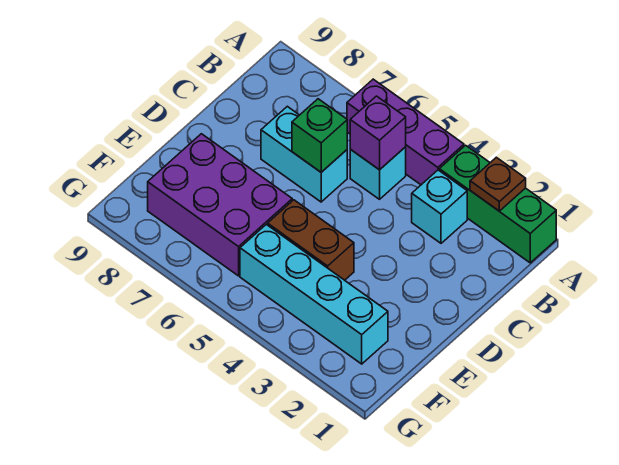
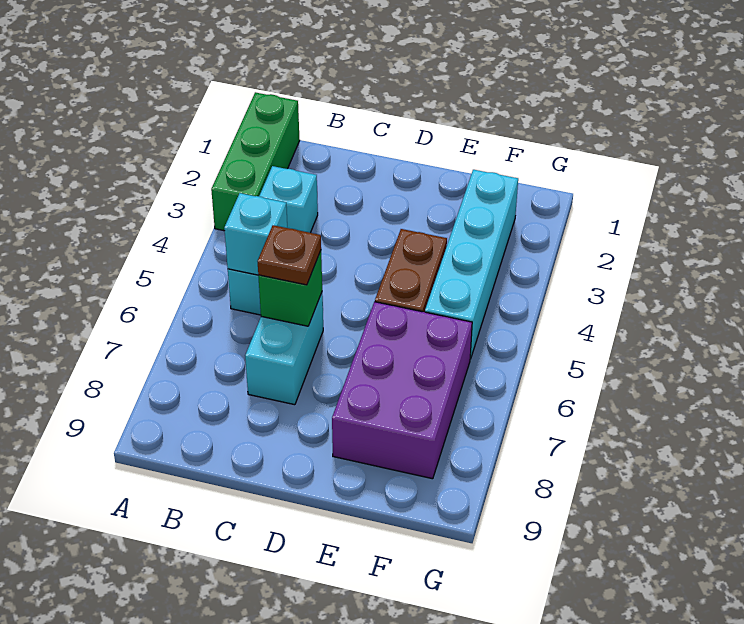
brown plate A2 level 2 -> brown plate C6 level 3
purple brick A4:A6 level 1 -> none
purple brick B5 level 2 -> cyan brick B5 level 2

